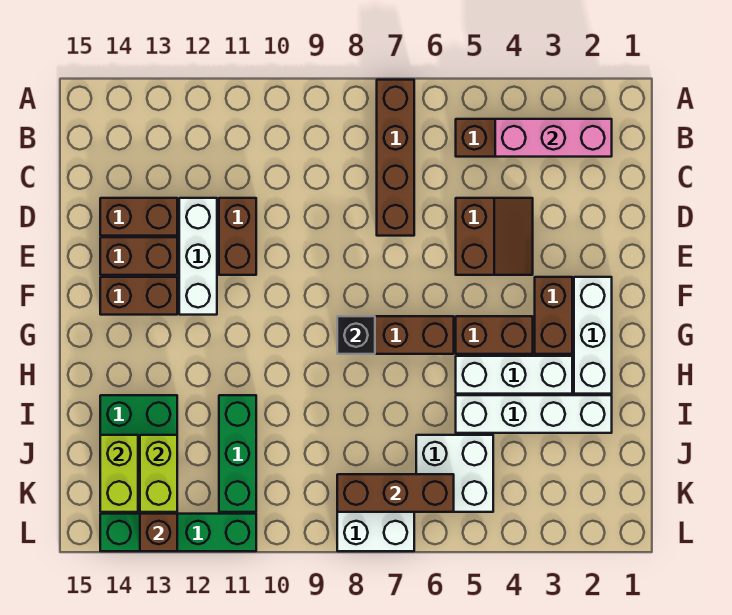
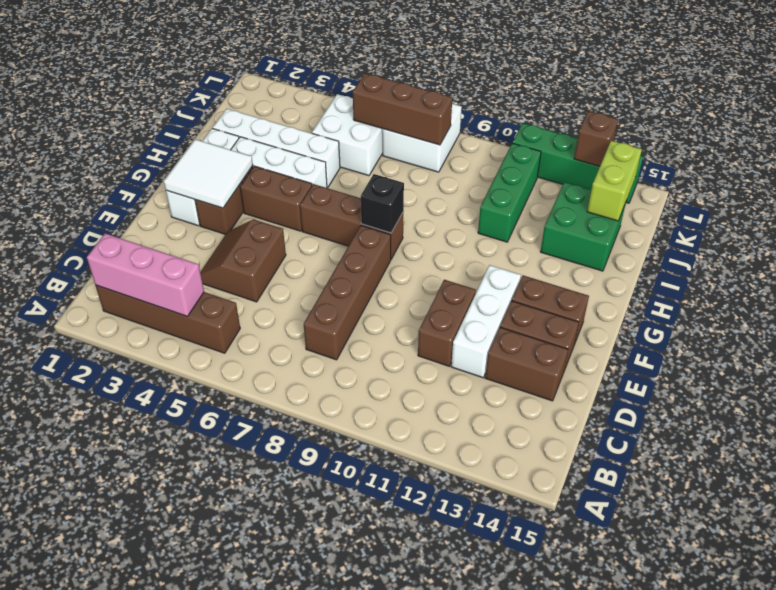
brown brick A7:D7 level 1 -> brown brick C8:F8 level 1
none -> white tile F2:G3 level 2
lime brick J13:K13 level 2 -> none

